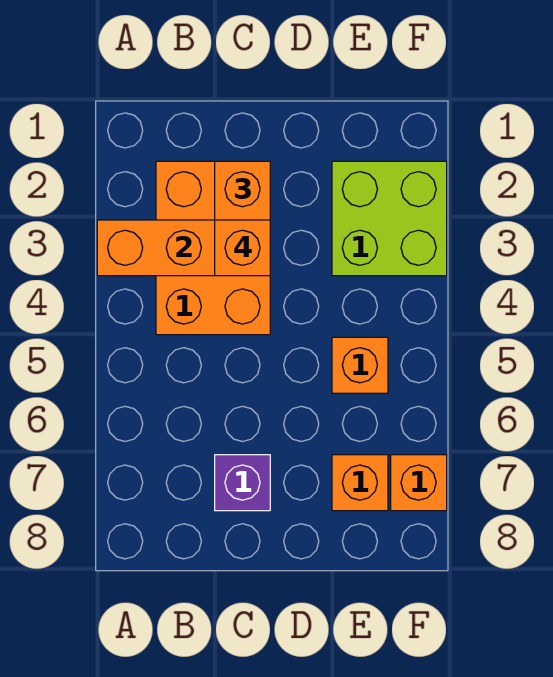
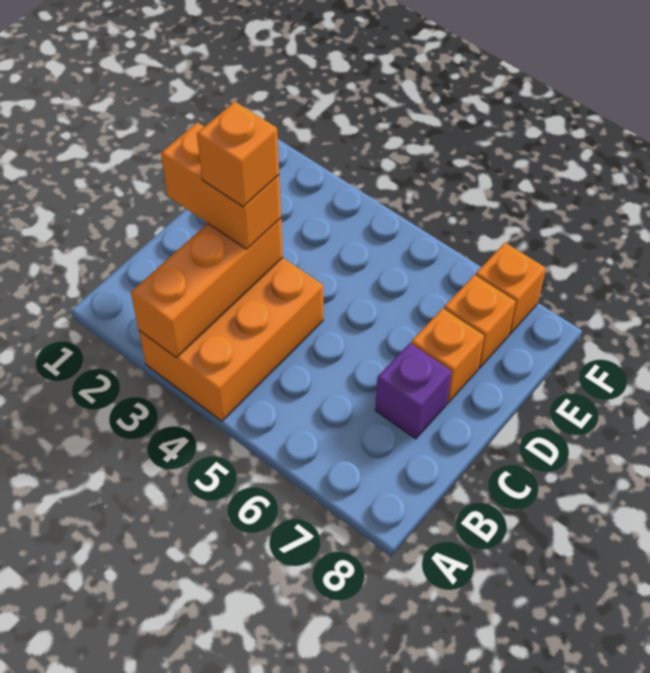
orange brick B2:C4 level 1 -> orange brick A3:C4 level 1
lime brick E2:F3 level 1 -> none
orange brick E5 level 1 -> orange brick D7 level 1

